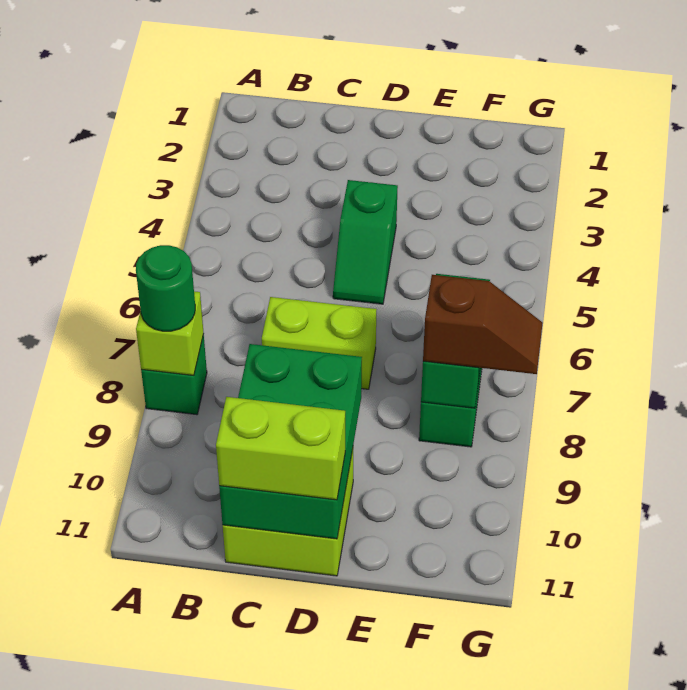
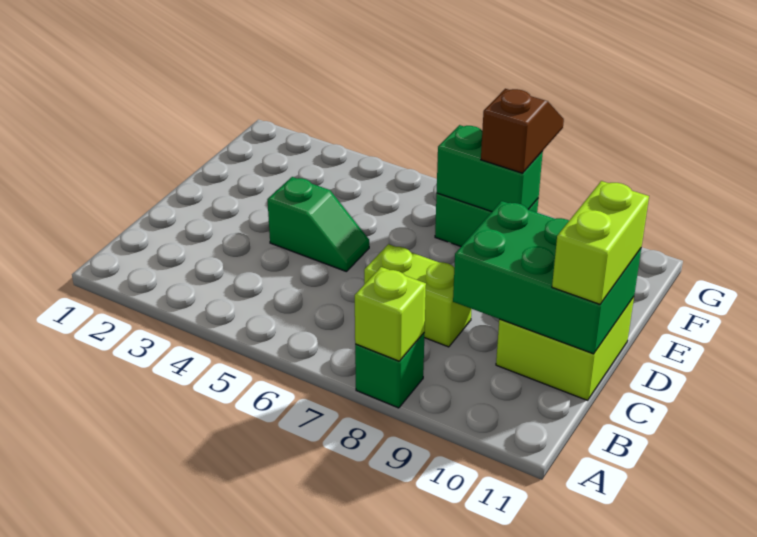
green round brick A8 level 3 -> none
lime brick C7:D7 level 1 -> lime brick C7:C8 level 1

